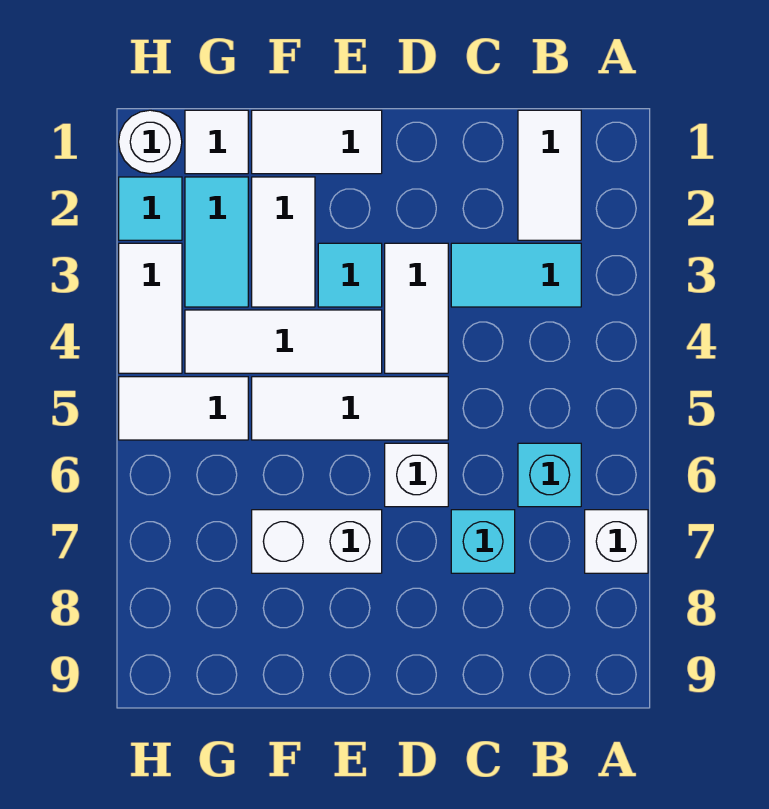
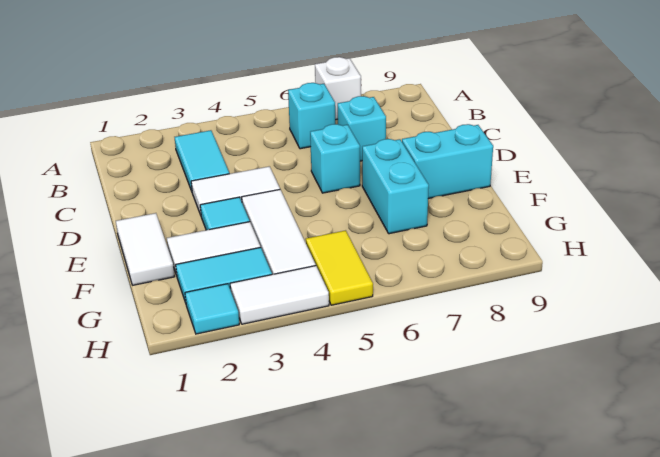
white tile B1:B2 level 1 -> none
white tile D5:F5 level 1 -> none
white brick D6 level 1 -> cyan brick D6 level 1
white brick E7:F7 level 1 -> cyan brick E7:F7 level 1
none -> cyan brick E8:E9 level 1
white tile G1 level 1 -> none
white tile G5:H5 level 1 -> yellow tile G5:H5 level 1
white round brick H1 level 1 -> none

